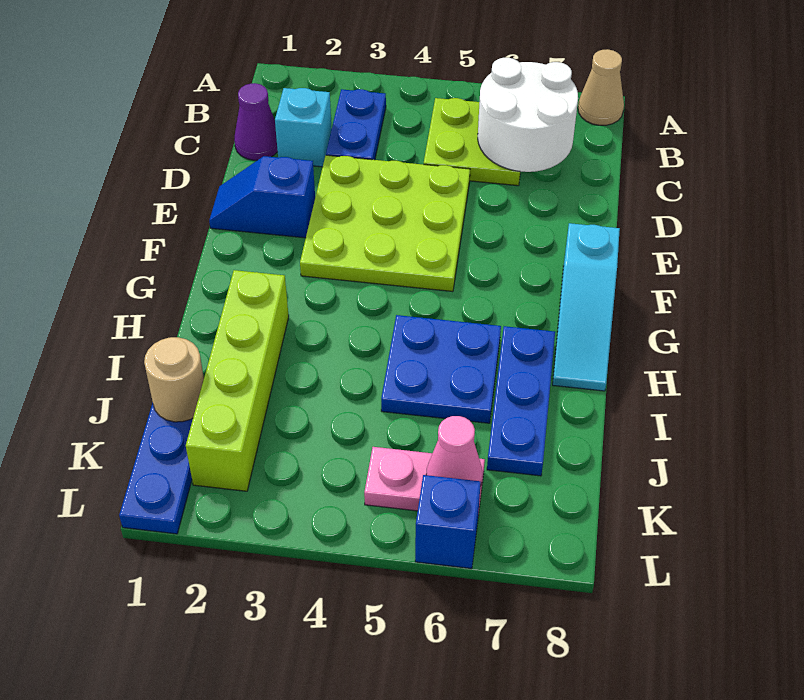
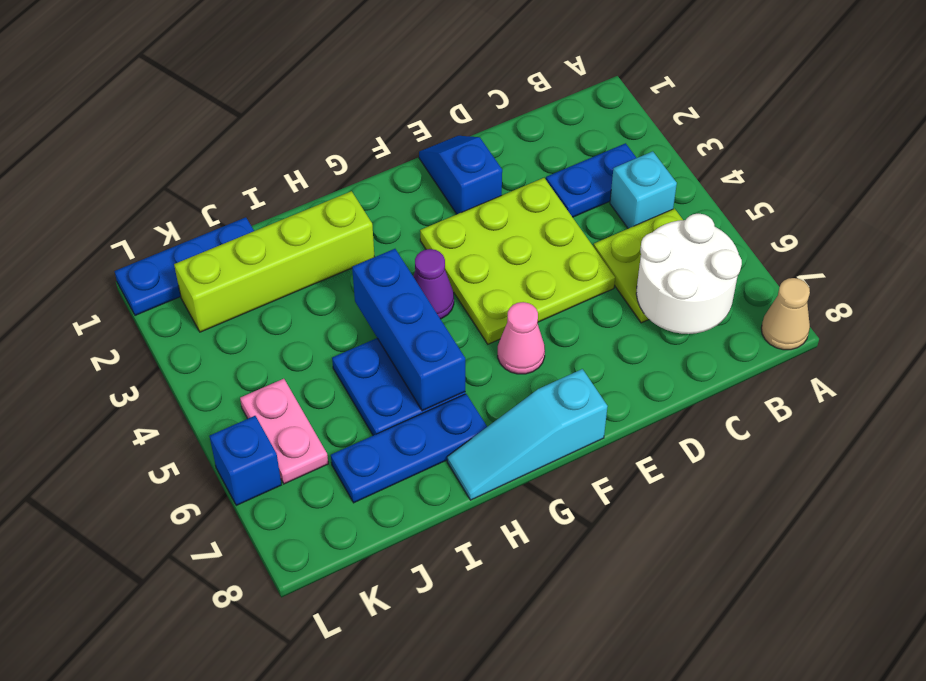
purple cone C1 level 1 -> purple cone G4 level 1
cyan brick C2 level 1 -> cyan brick B4 level 1
none -> blue brick H4:H6 level 2
tan round brick J1 level 2 -> none
pink cone K6 level 2 -> pink cone F6 level 1

